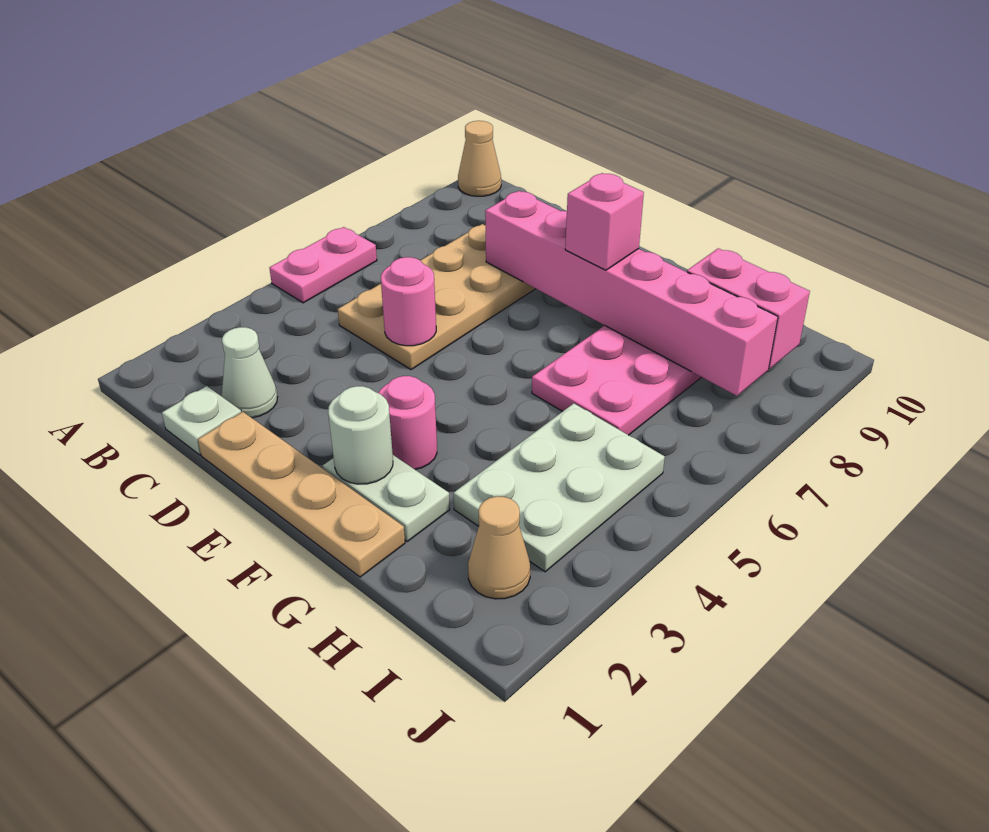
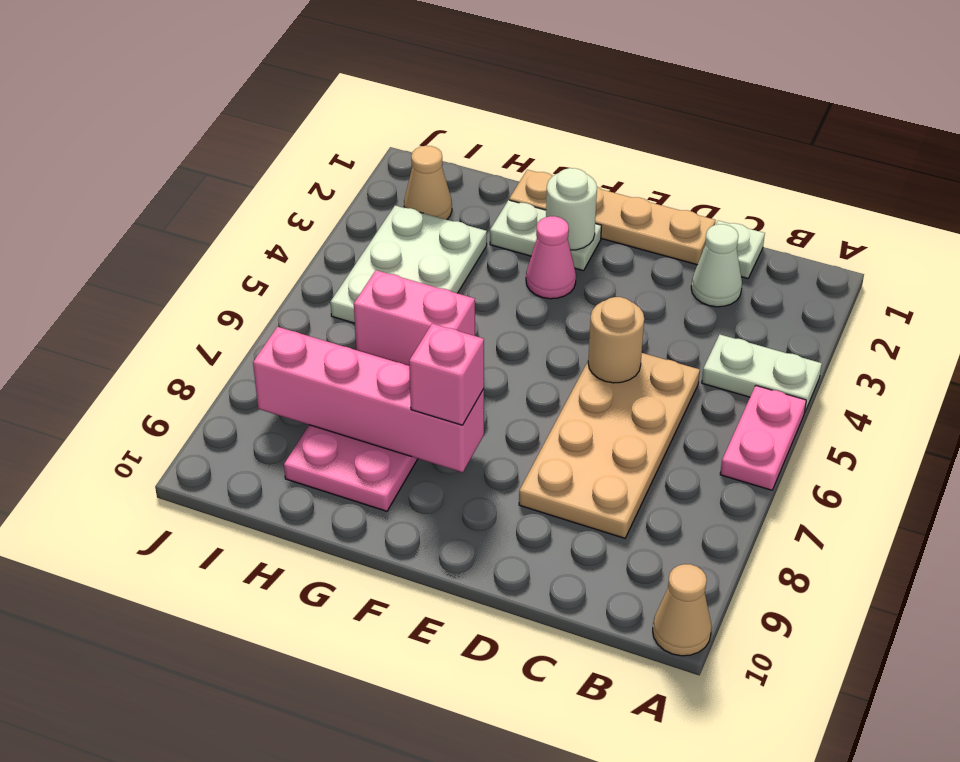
none -> white plate A4:B4 level 1
pink round brick D5 level 2 -> tan round brick D5 level 2
pink brick D8:I8 level 2 -> pink brick F8:I8 level 2
pink round brick F3 level 1 -> pink cone F3 level 1
pink brick H9:I9 level 2 -> pink brick G6:H6 level 2

